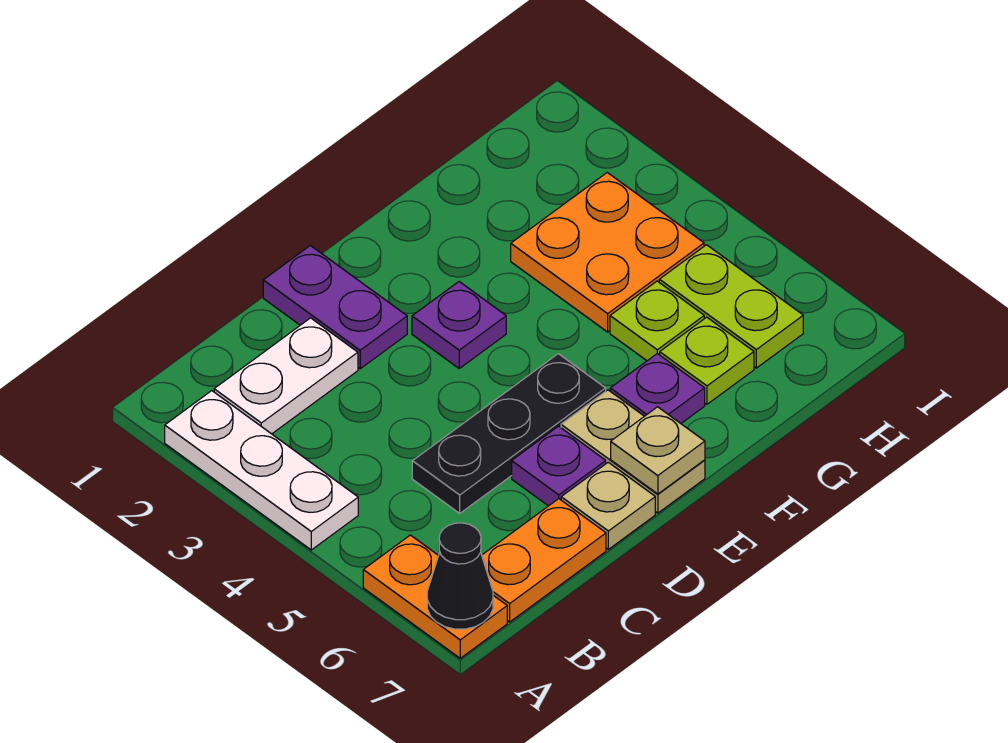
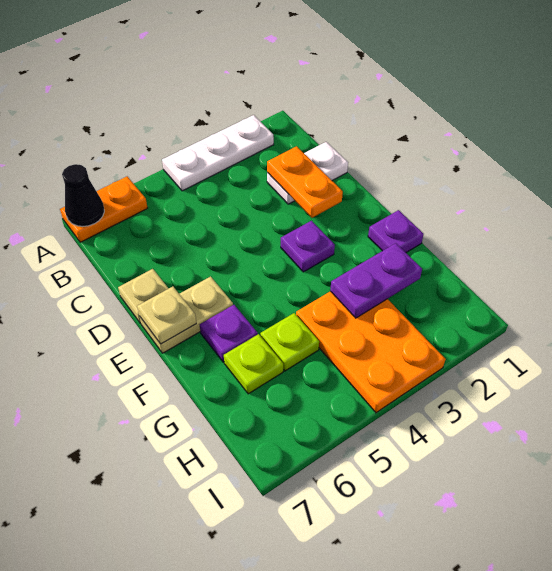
white plate B2:C2 level 1 -> white plate C1:C2 level 1
orange plate B7:C7 level 1 -> orange plate C2:D2 level 2
black plate C5:E5 level 1 -> none
purple plate D1:D2 level 1 -> purple plate G2:G3 level 2
purple plate D6 level 1 -> purple plate F1 level 1
orange plate G3:H4 level 1 -> orange plate G3:I4 level 1
lime plate H5:H6 level 1 -> none

